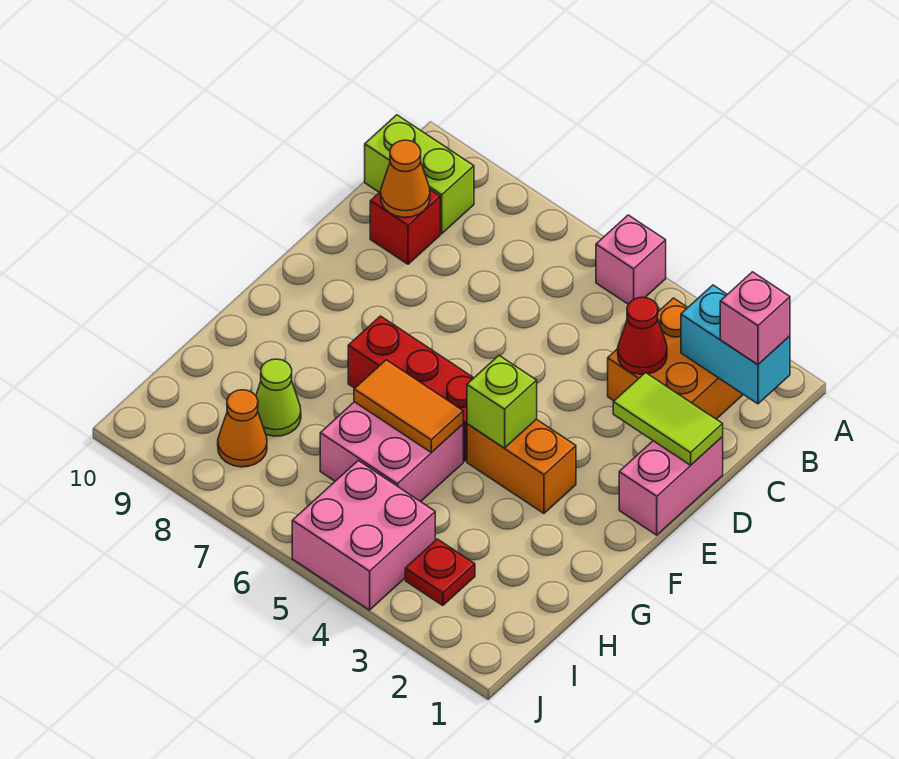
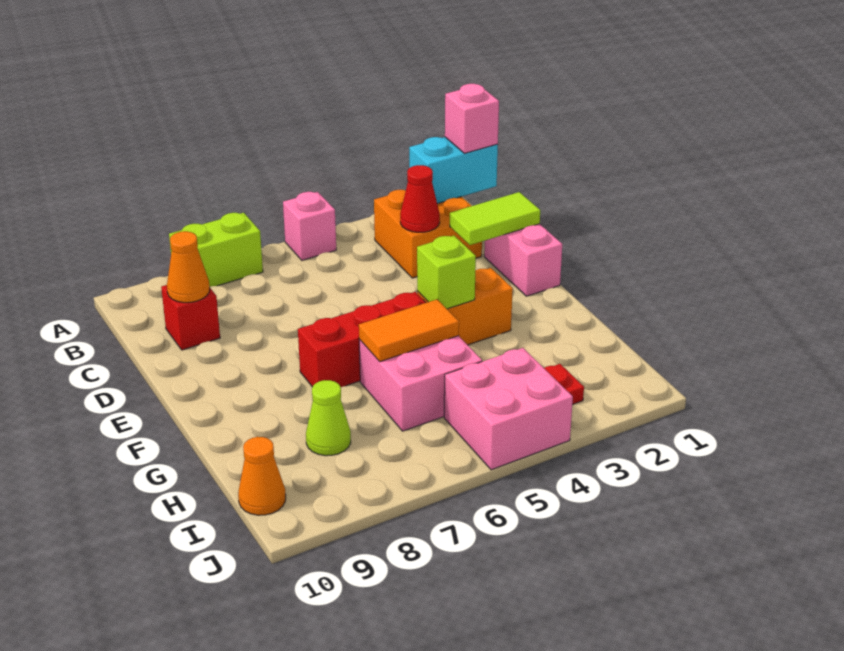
lime brick B9:B10 level 1 -> lime brick A7:A8 level 1
orange cone I8 level 1 -> orange cone I10 level 1

